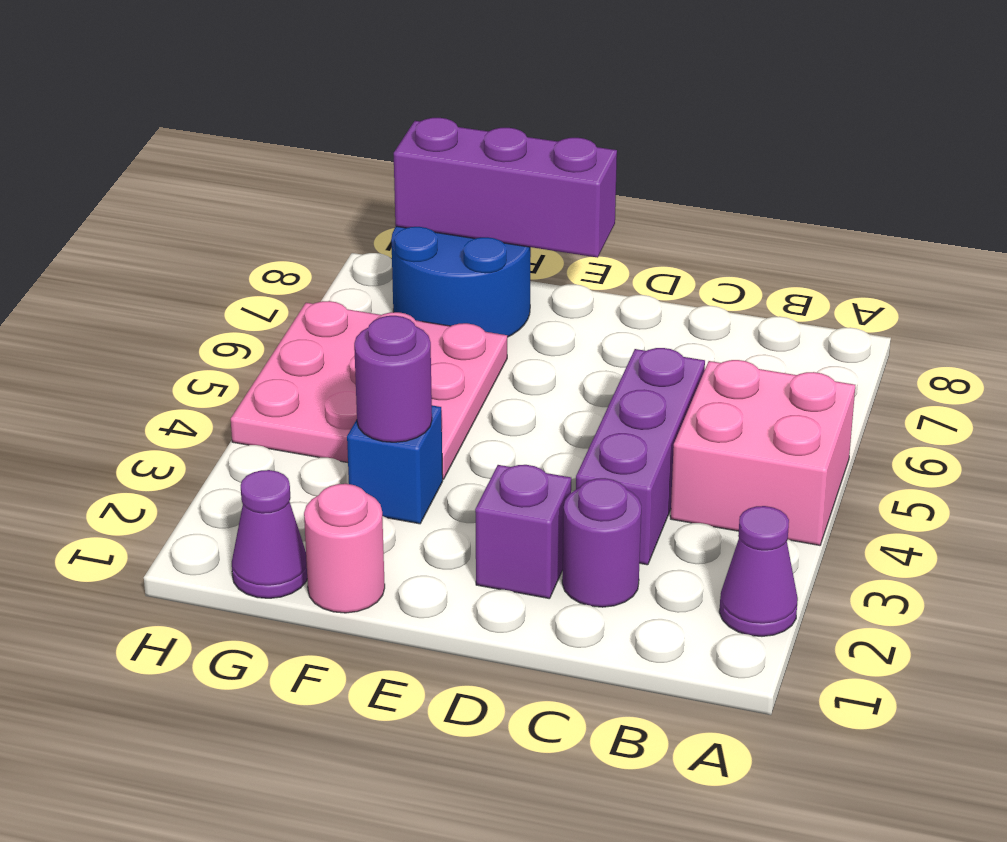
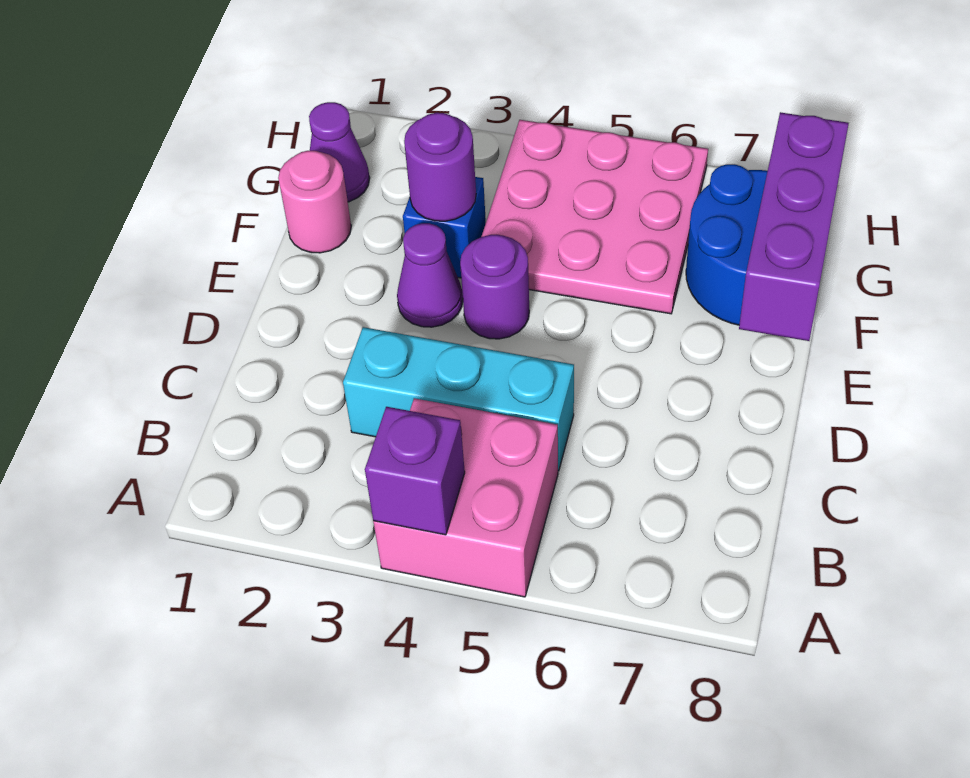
purple cone A2 level 1 -> purple cone E3 level 1
purple round brick C2 level 1 -> purple round brick E4 level 1
purple brick C3:C5 level 1 -> cyan brick C3:C5 level 1
purple brick D2 level 1 -> purple brick A4 level 2

